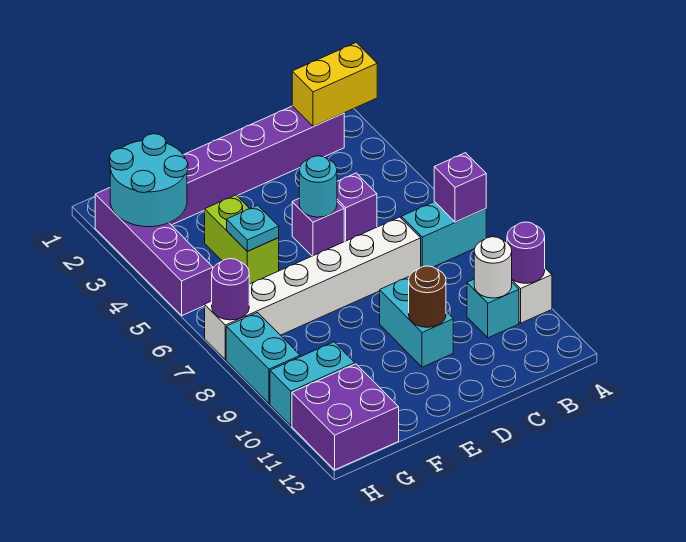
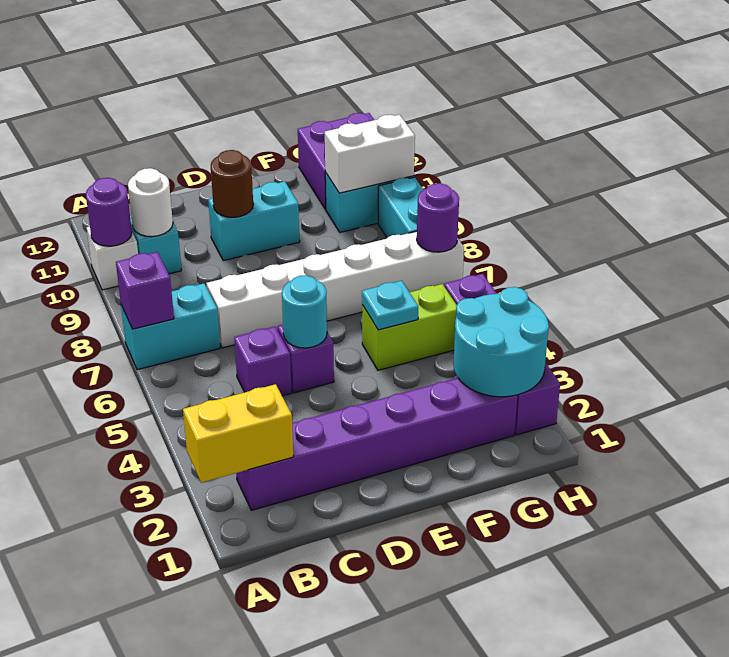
cyan brick D9:D10 level 1 -> cyan brick D10:E10 level 1
lime brick F4:F5 level 1 -> lime brick F5:G5 level 1
none -> white brick G10:H10 level 2

